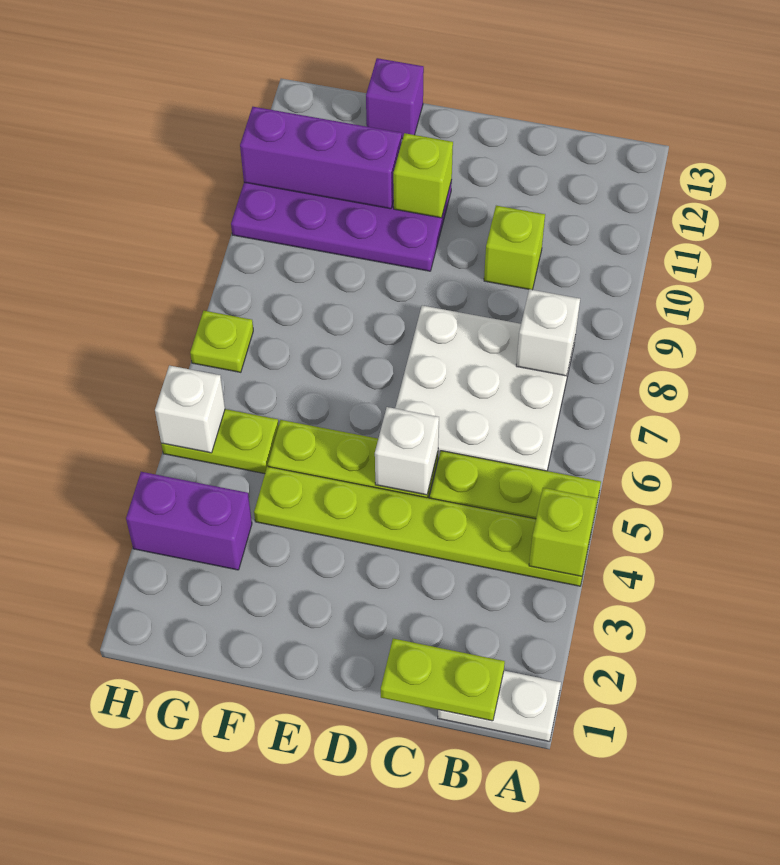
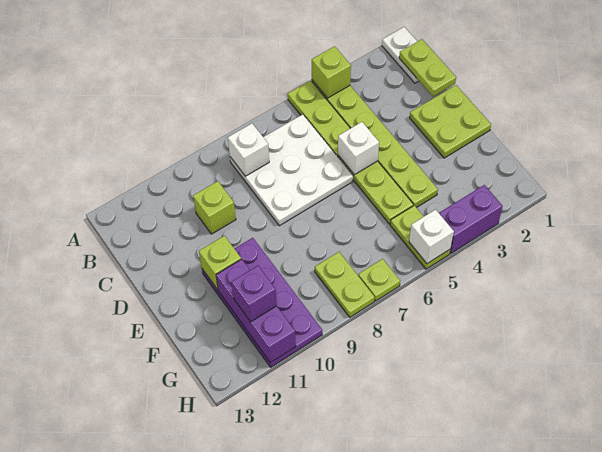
none -> lime plate D1:E2 level 1
purple brick F13 level 1 -> purple brick G11 level 3
purple brick G3:H3 level 1 -> purple brick H3:H4 level 1
none -> lime plate G8:H8 level 1

